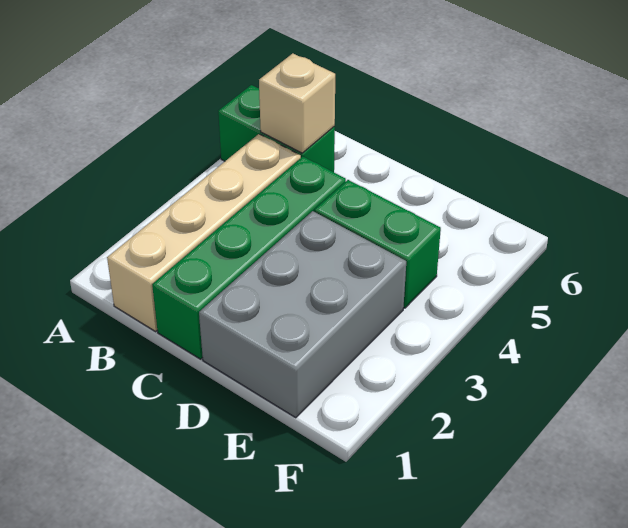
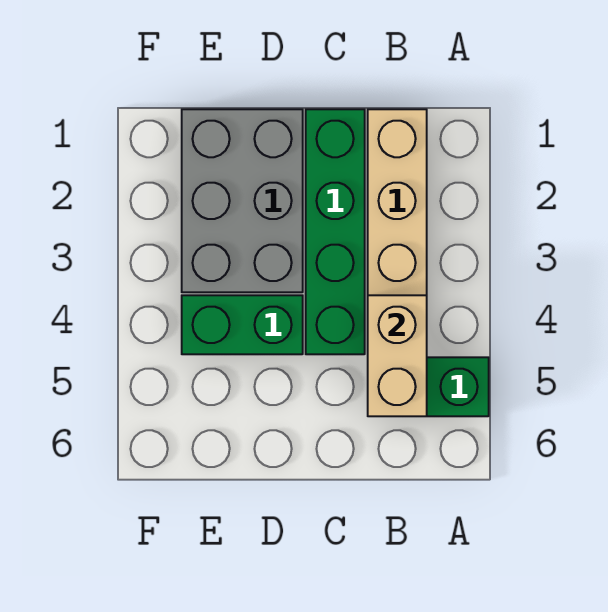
tan brick B5 level 2 -> tan brick B4:B5 level 2

